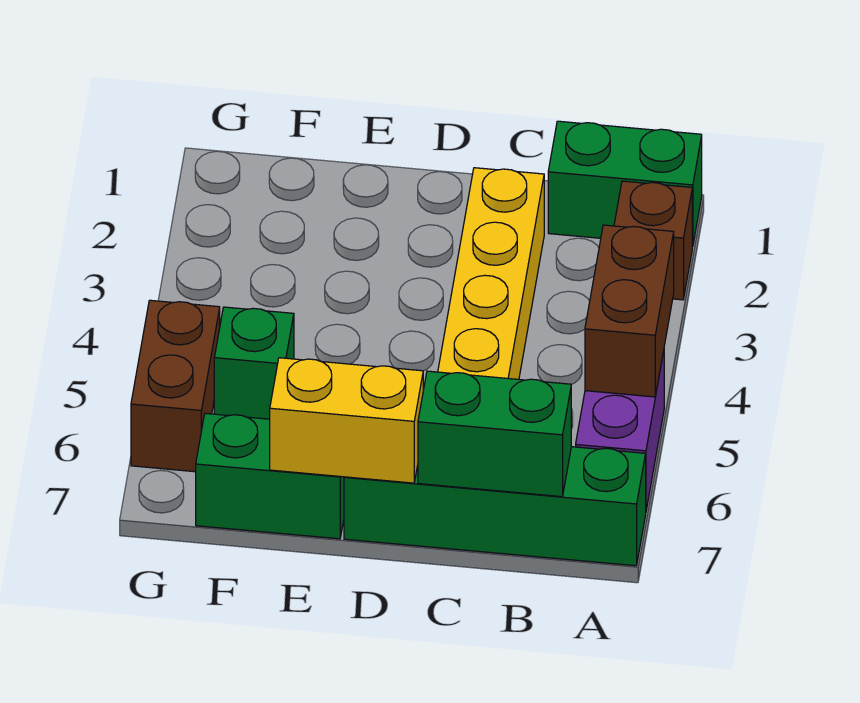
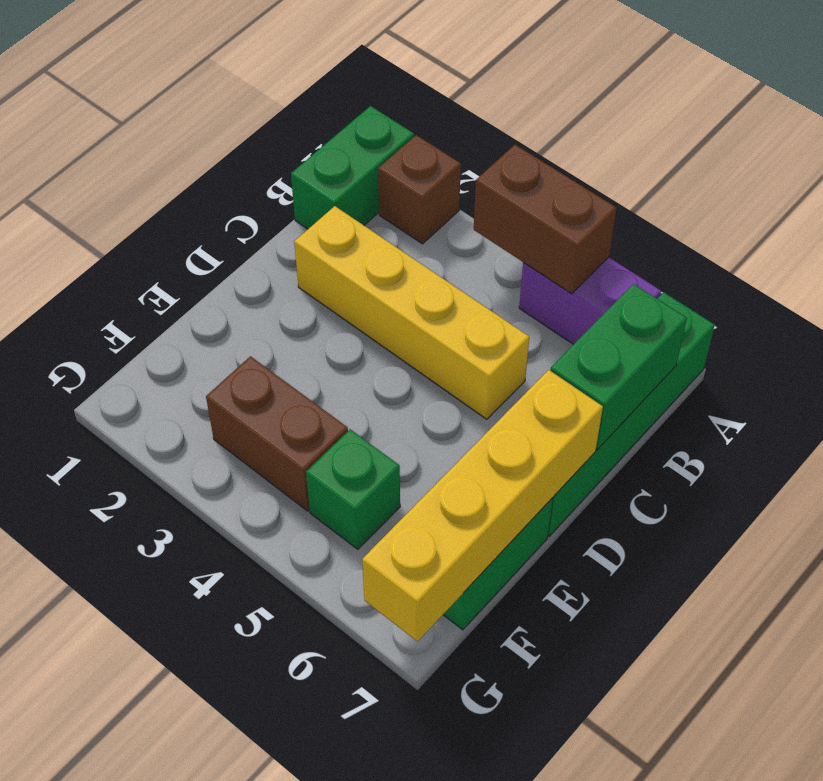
yellow brick D7:E7 level 2 -> yellow brick D7:G7 level 2
brown brick G5:G6 level 1 -> brown brick F3:F4 level 1

